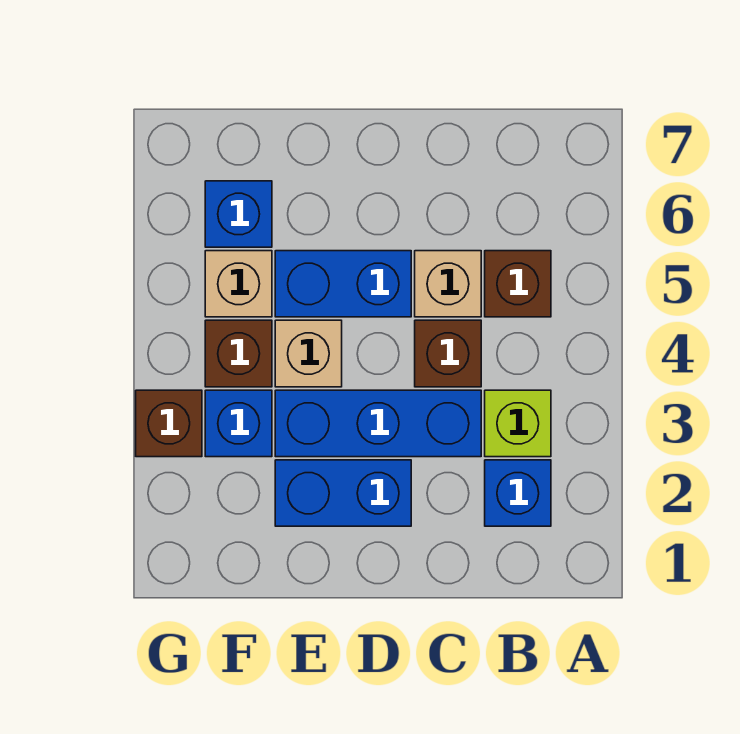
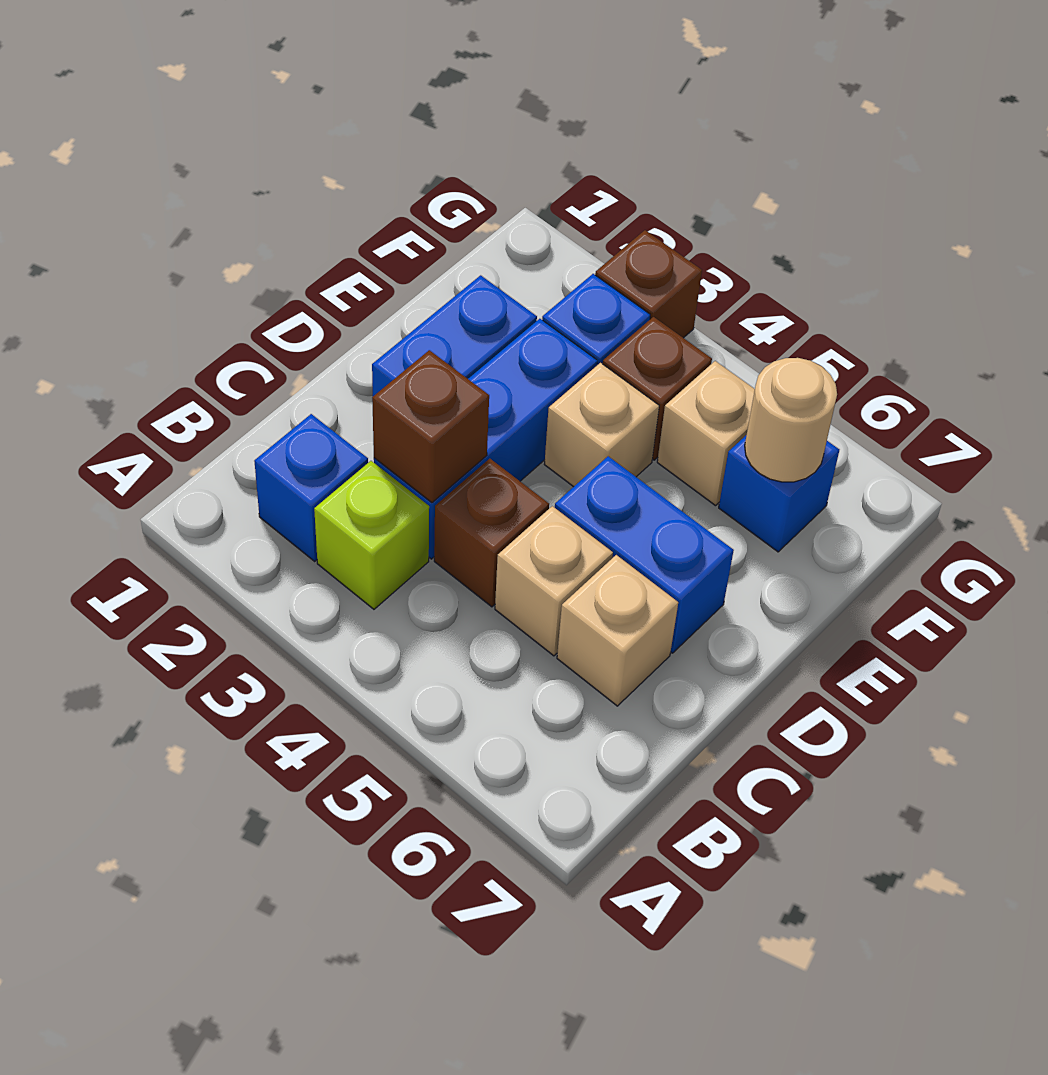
brown brick B5 level 1 -> brown brick C3 level 2
none -> tan brick C6 level 1
blue brick D5:E5 level 1 -> blue brick D5:D6 level 1
none -> tan round brick F6 level 2

